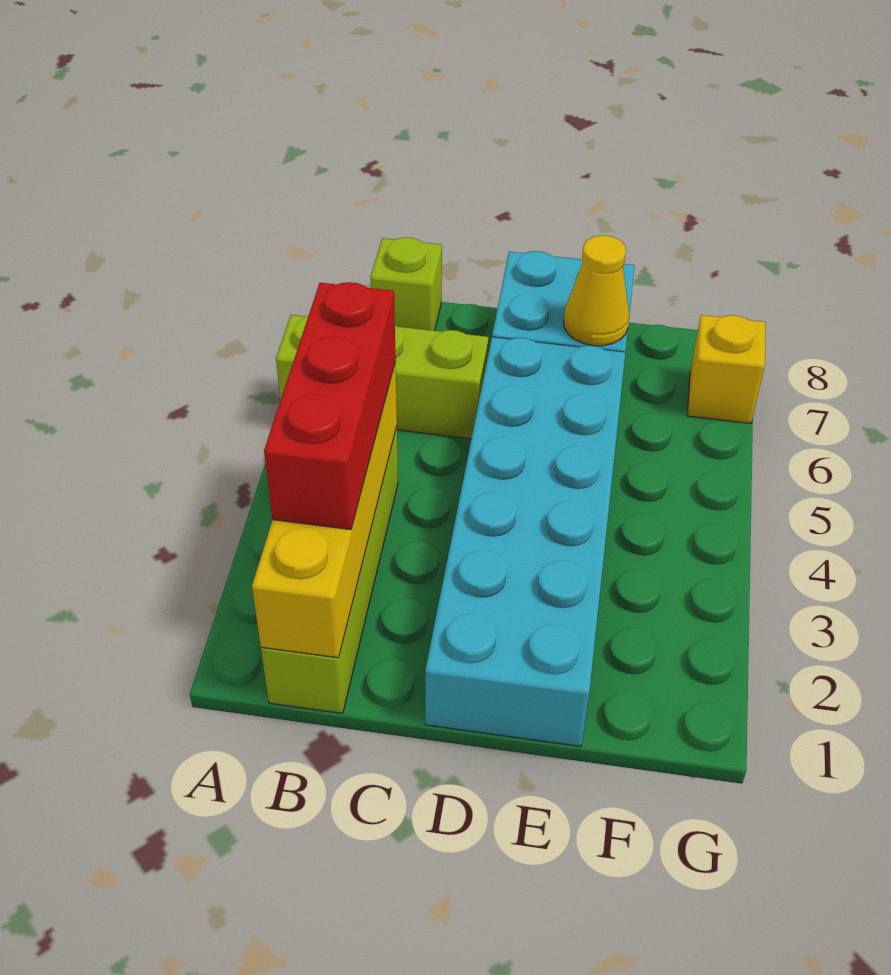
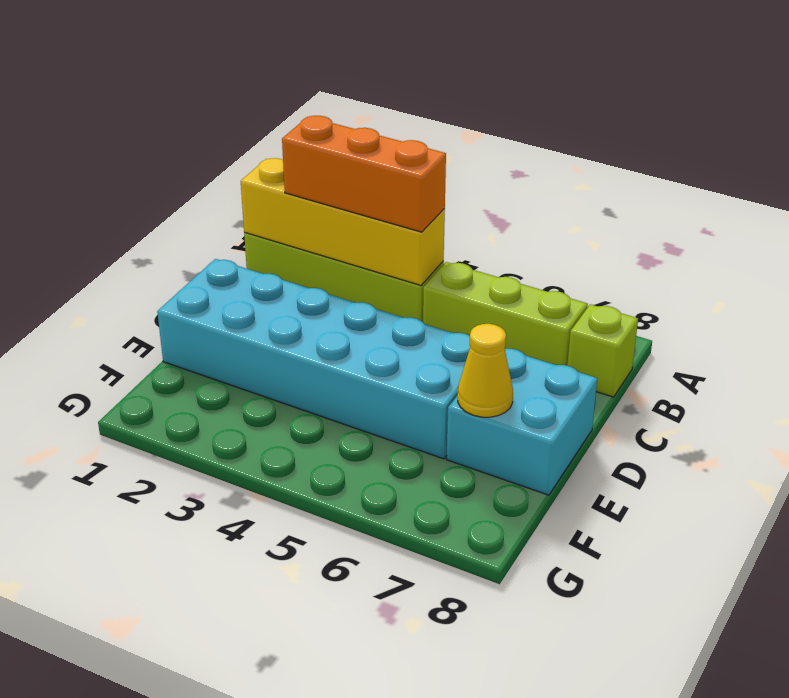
lime brick A6:C6 level 1 -> lime brick B5:B7 level 1
red brick B2:B4 level 3 -> orange brick B2:B4 level 3
yellow brick G7 level 1 -> none

